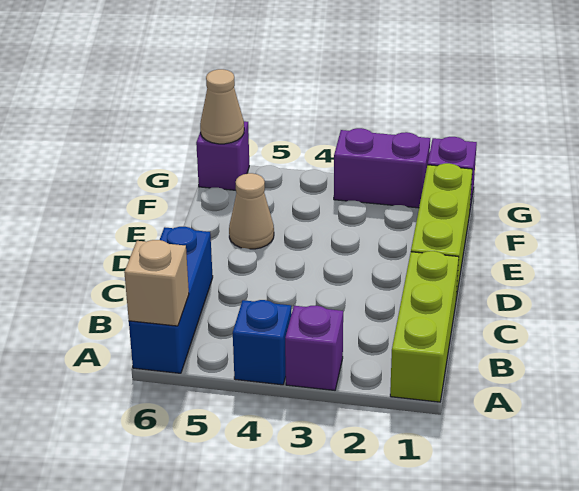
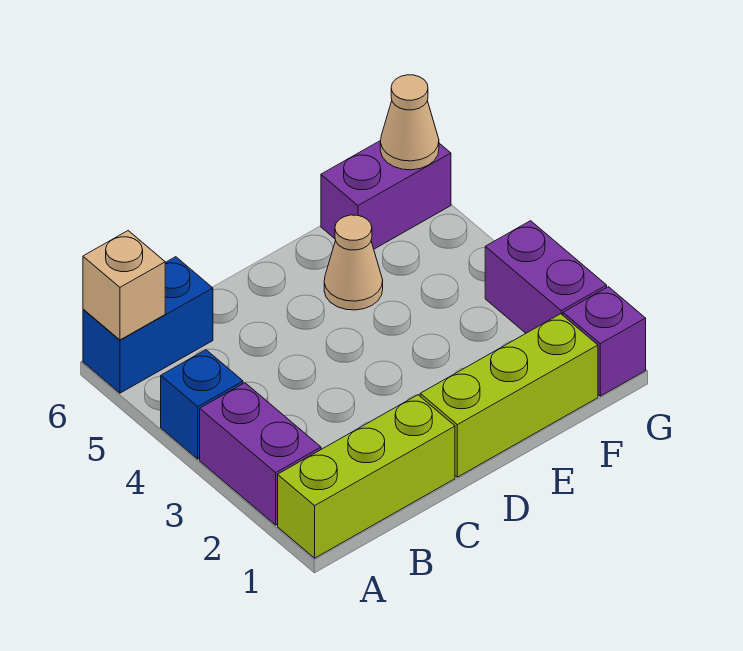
purple brick A3 level 1 -> purple brick A2:A3 level 1
blue brick A6:C6 level 1 -> blue brick A6:B6 level 1
purple brick G6 level 1 -> purple brick F6:G6 level 1

